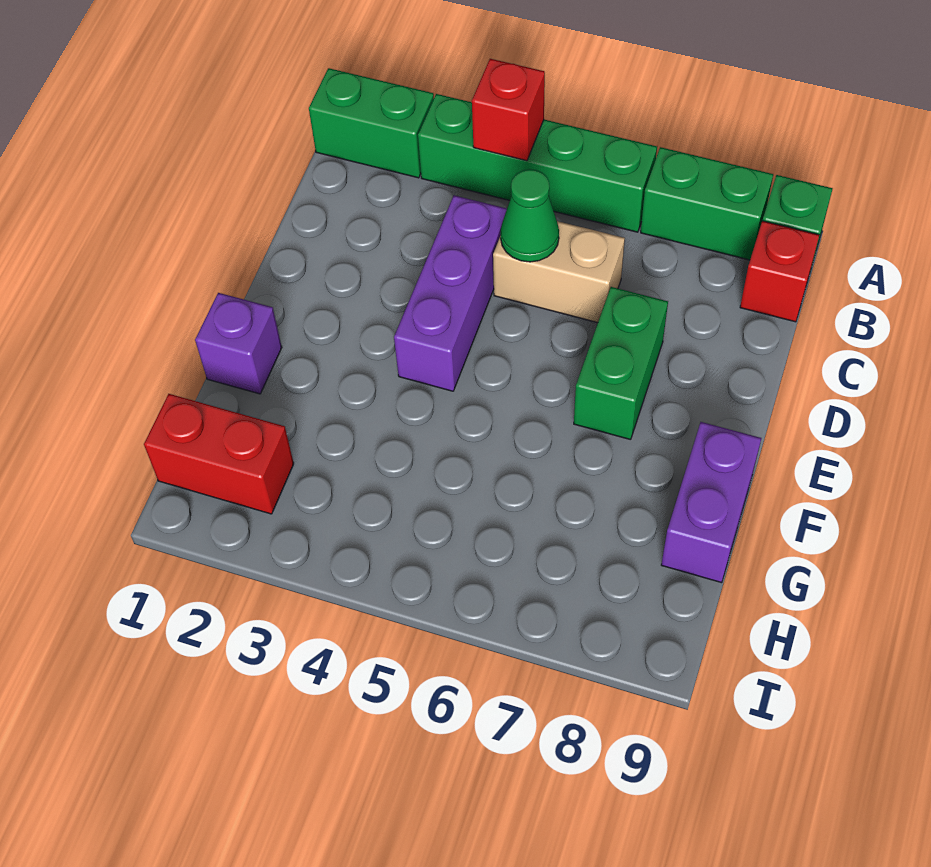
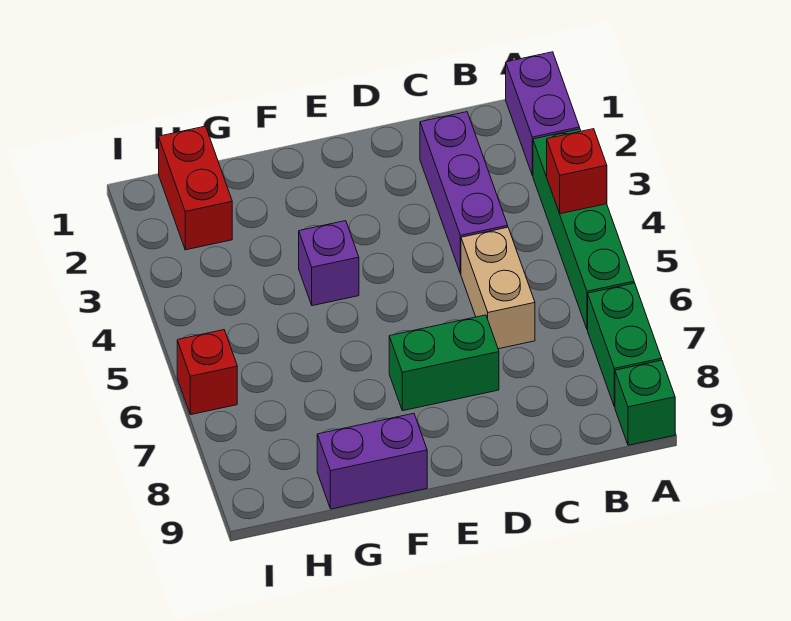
green brick A1:A2 level 1 -> purple brick A1:A2 level 1
red brick B9 level 1 -> red brick I6 level 1
purple brick C4:E4 level 1 -> purple brick C2:C4 level 1
green cone C5 level 2 -> none
purple brick F1 level 1 -> purple brick F4 level 1

